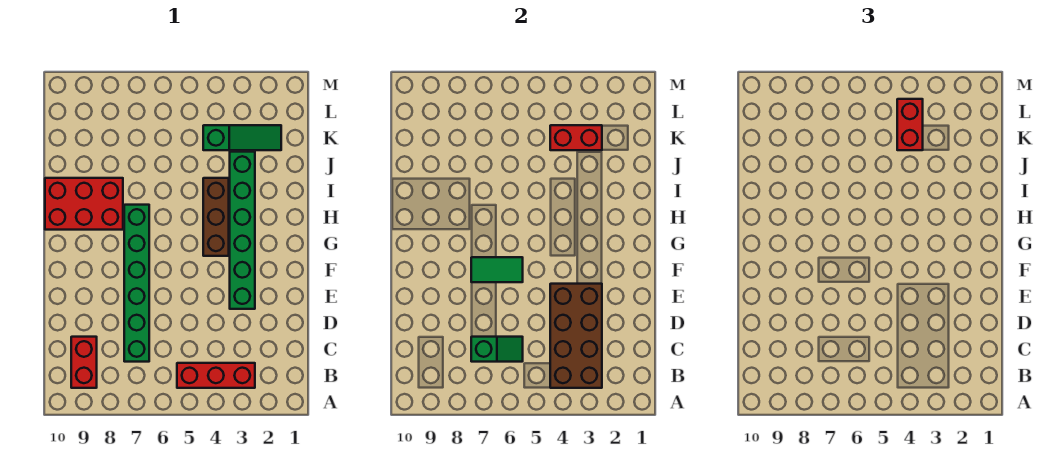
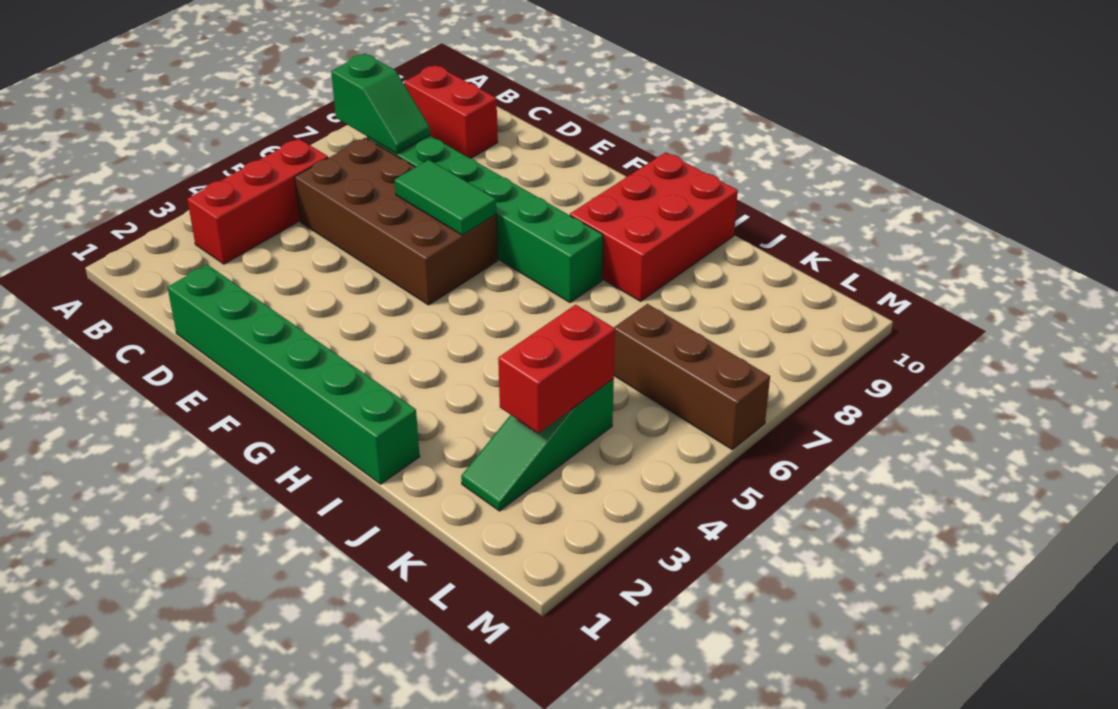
brown brick B3:E4 level 2 -> brown brick C5:F6 level 1
green slope C6:C7 level 2 top 7 -> green slope B7:C7 level 2 top B
green brick E3:J3 level 1 -> green brick D1:I1 level 1
green tile F6:F7 level 2 -> green tile E6:F6 level 2
brown brick G4:I4 level 1 -> brown brick K6:M6 level 1
red brick K4:L4 level 3 -> none

